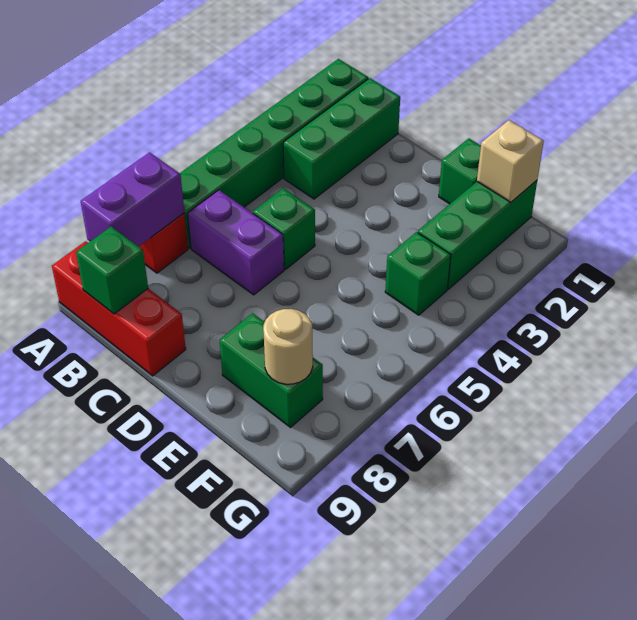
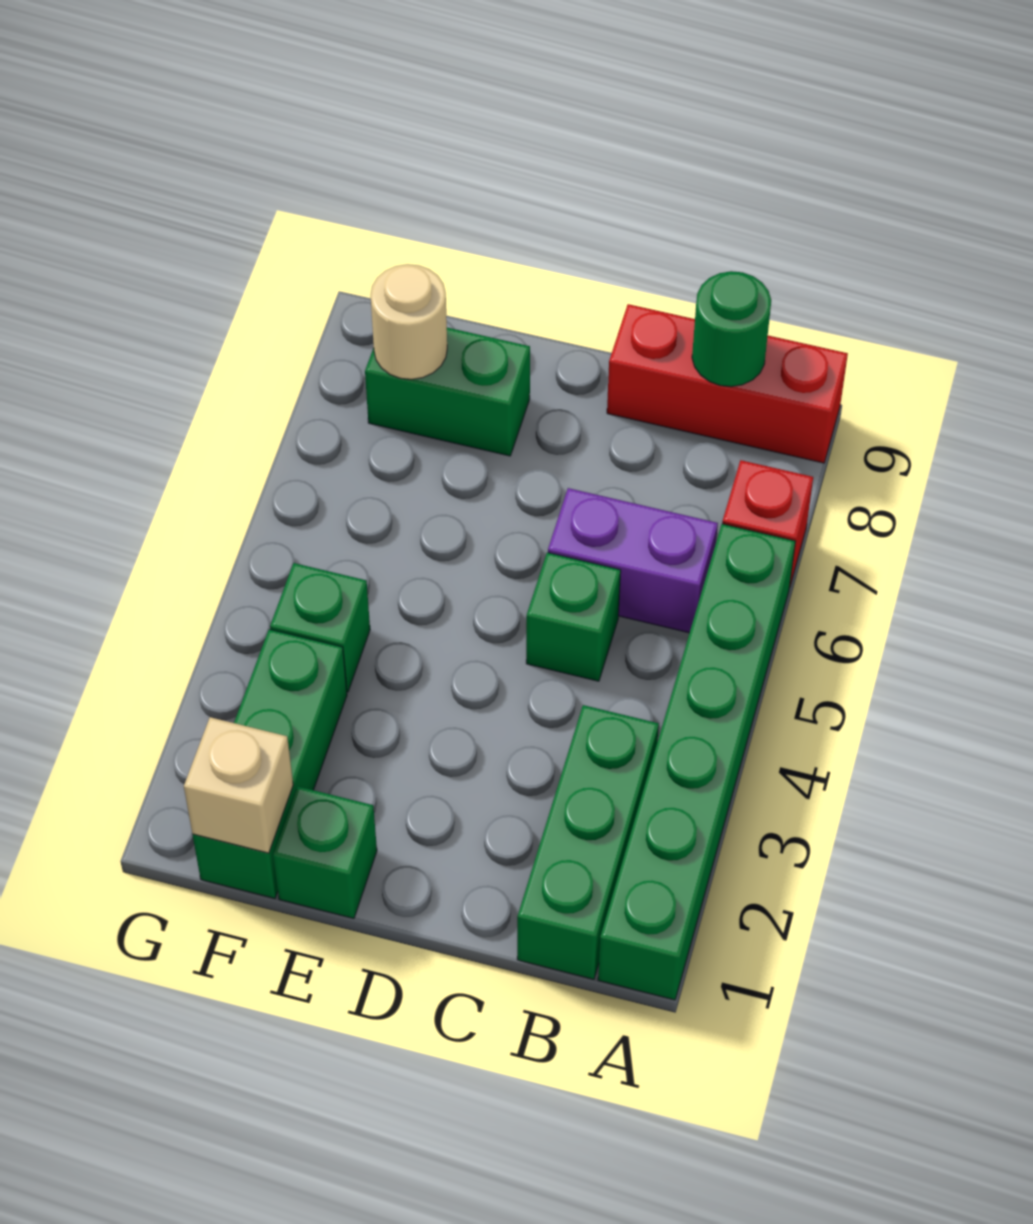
purple brick A7:A8 level 2 -> none
green brick B9 level 2 -> green round brick B9 level 2

